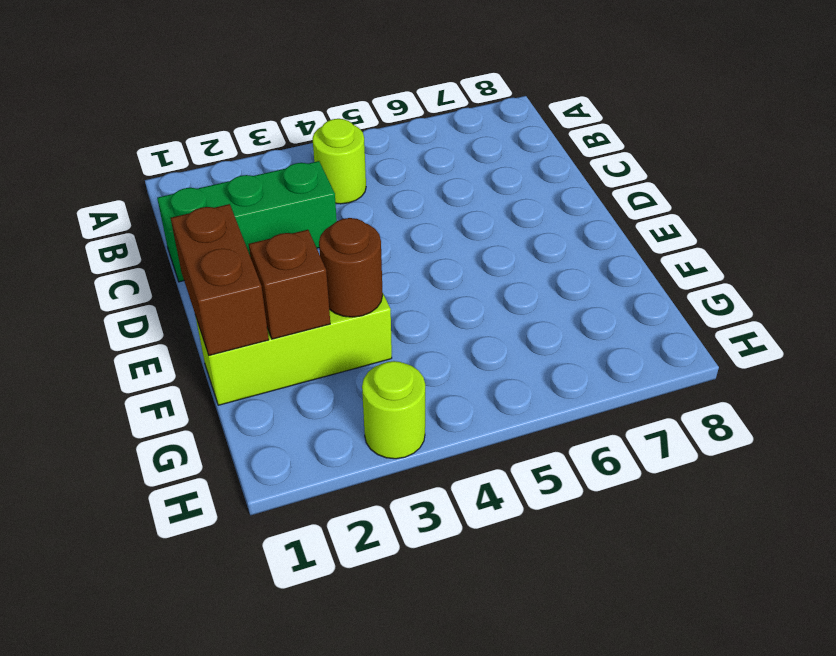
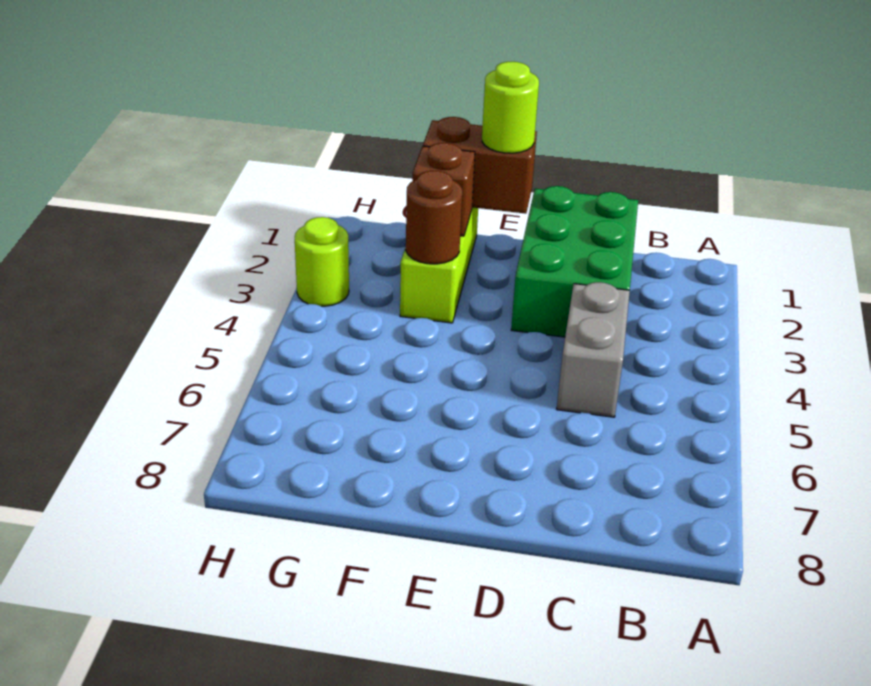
lime round brick B4 level 1 -> lime round brick E1 level 3
green brick C1:C3 level 1 -> green brick C1:D3 level 1
none -> grey brick C4:C5 level 1

